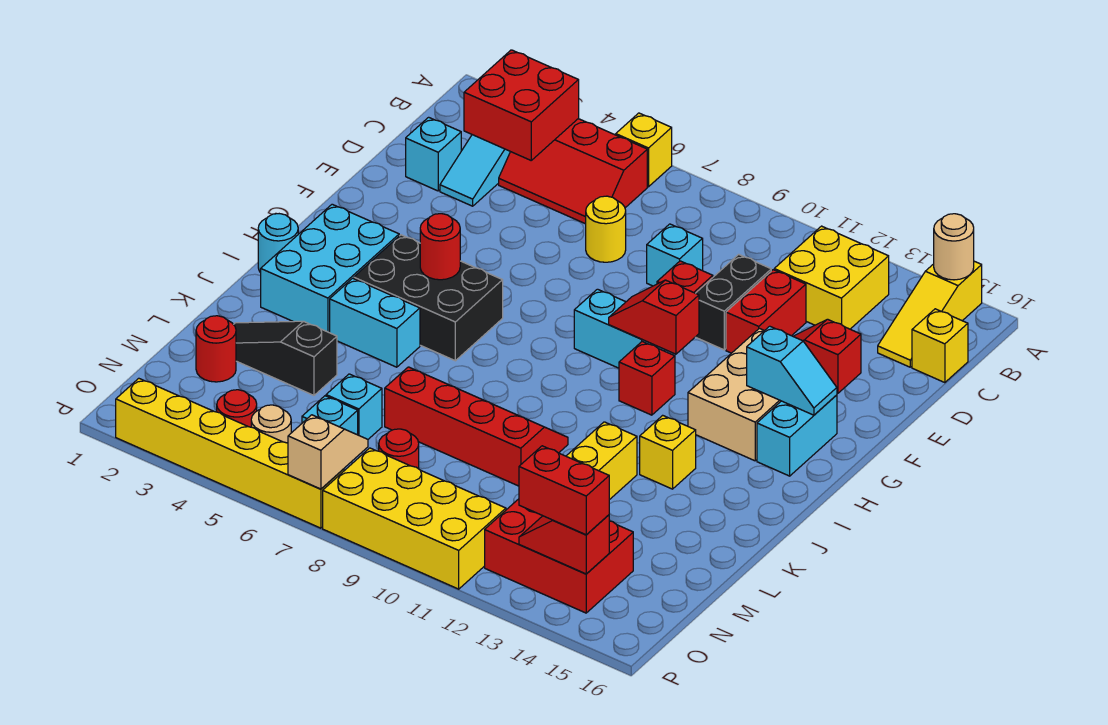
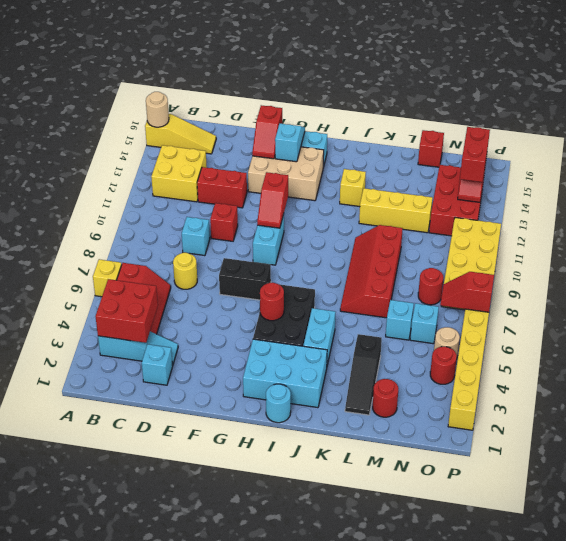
yellow brick C16 level 1 -> none
black brick D11:E11 level 1 -> black brick F7:G7 level 1
red brick H11 level 1 -> red brick M16 level 1
tan slope O7:P7 level 2 top P -> red slope O7:P7 level 2 top P

